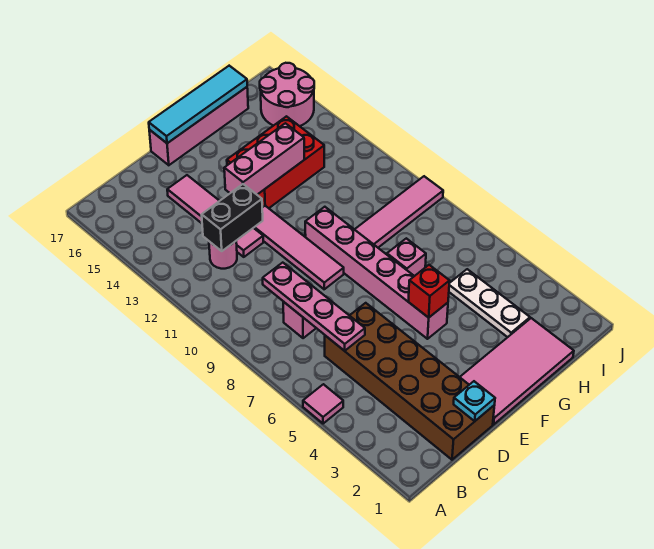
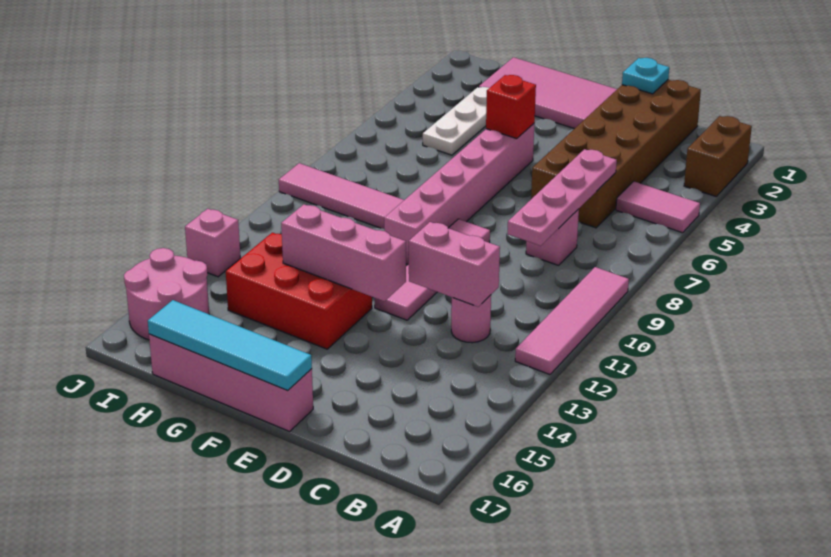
none -> brown brick A2:A3 level 1
pink tile A5 level 1 -> pink tile A5:B5 level 1
black brick C12:D12 level 2 -> pink brick C12:D12 level 2
pink tile D12:D15 level 1 -> pink tile A9:A12 level 1
pink brick G7 level 1 -> pink brick J13 level 1

